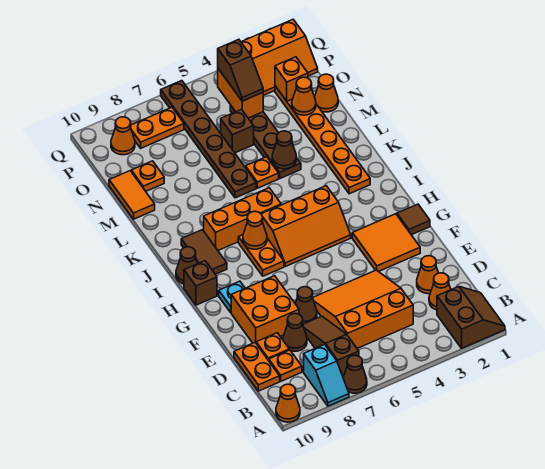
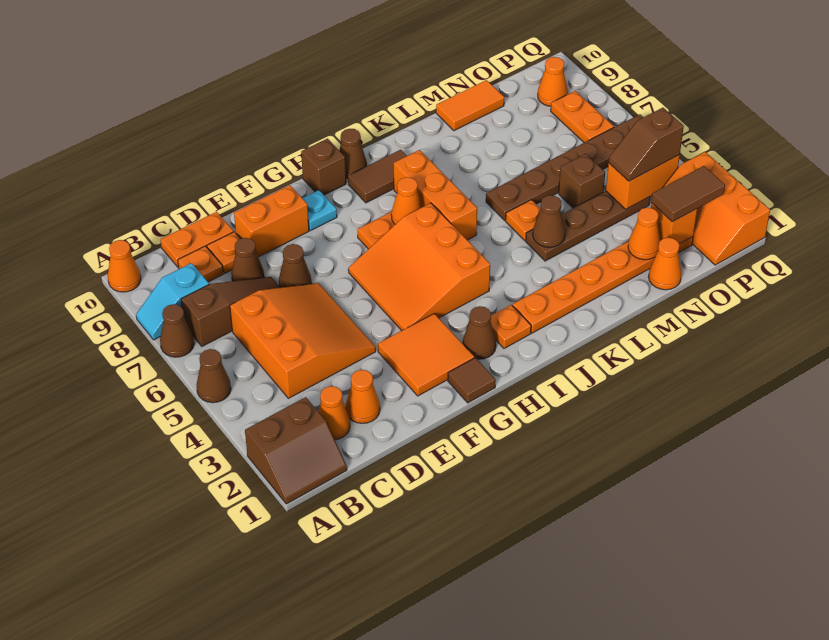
none -> brown cone A5 level 1
orange brick E8:F9 level 1 -> orange brick E9:F9 level 1
none -> brown cone H2 level 1
orange slope H4:I6 level 1 top I -> orange slope G4:I6 level 1 top I
orange plate N9 level 1 -> orange plate I2 level 1
none -> brown tile O2:P2 level 3

